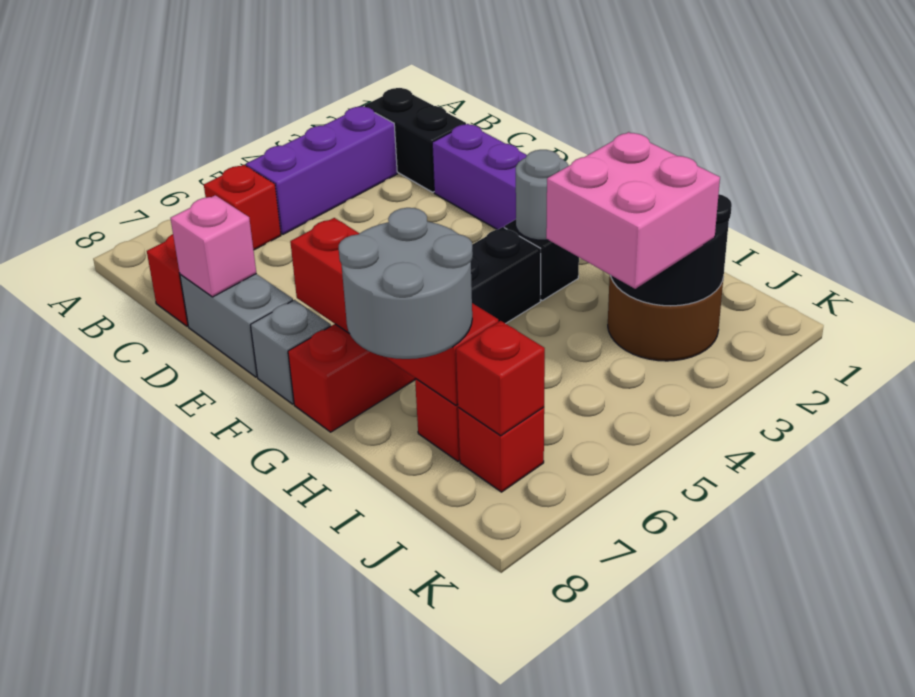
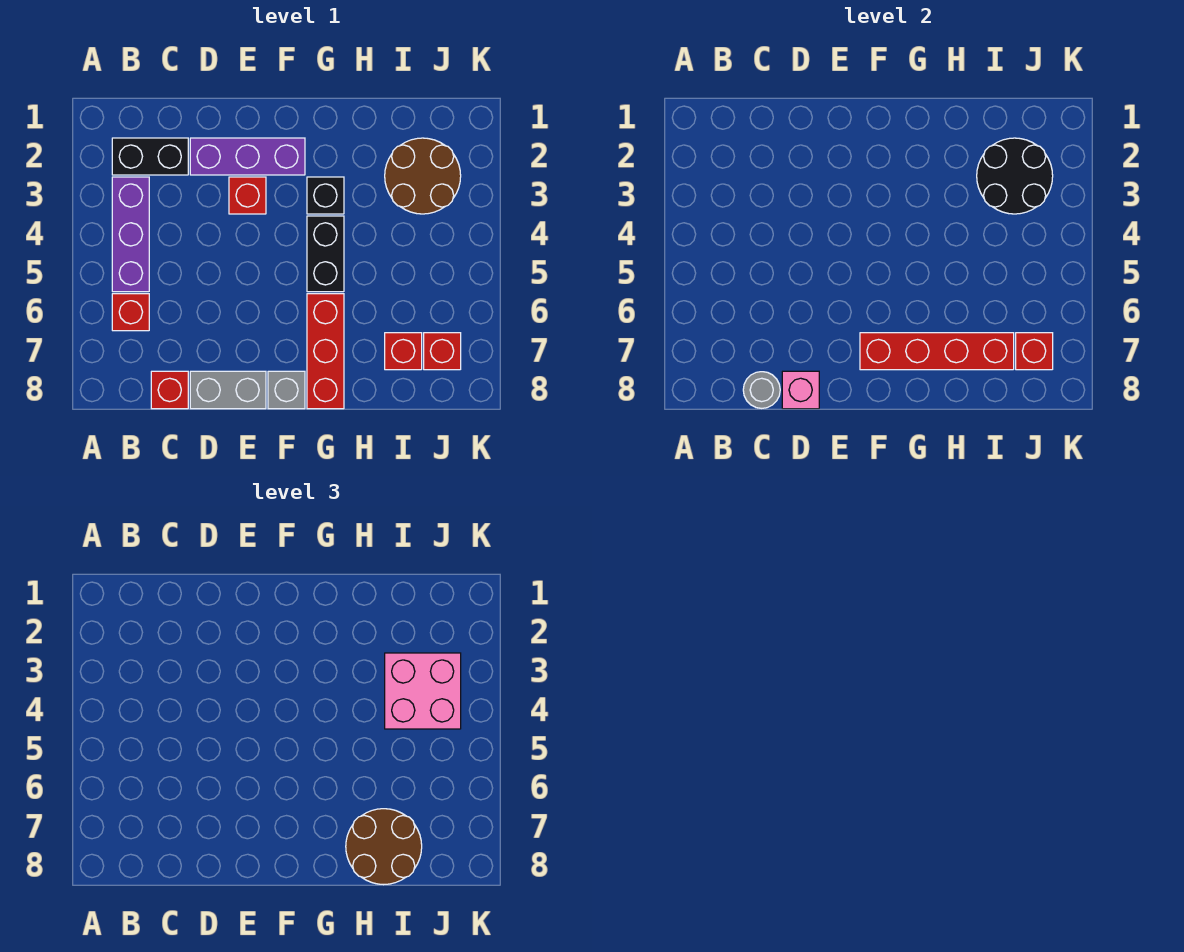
none -> red brick E3 level 1
grey round brick G3 level 2 -> grey round brick C8 level 2
grey round brick H7:I8 level 3 -> brown round brick H7:I8 level 3

